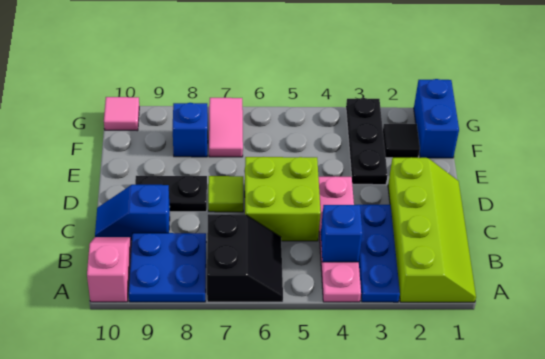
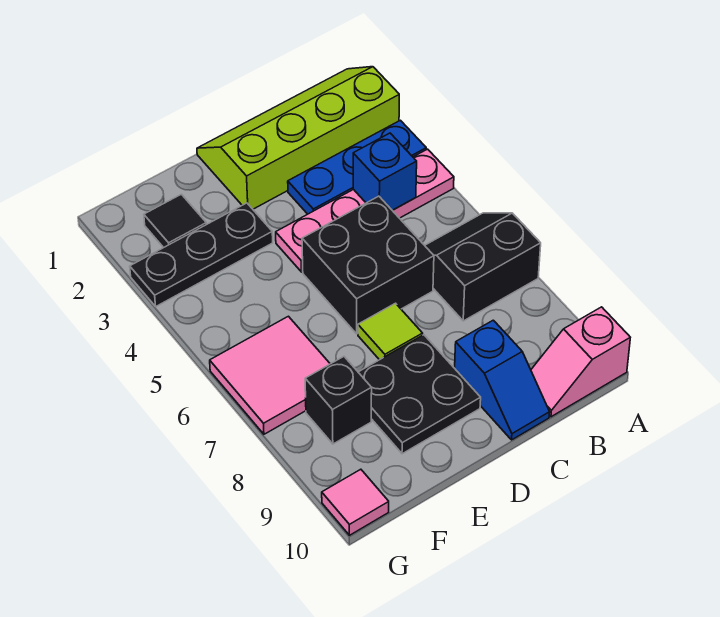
blue plate A8:B9 level 1 -> none
lime brick C5:D6 level 1 -> black brick C5:D6 level 1
black plate D8:D9 level 1 -> black plate D8:E9 level 1
blue brick F1:G1 level 1 -> none
pink tile F7:G7 level 1 -> pink tile F6:G7 level 1
blue brick F8 level 1 -> black brick F8 level 1

